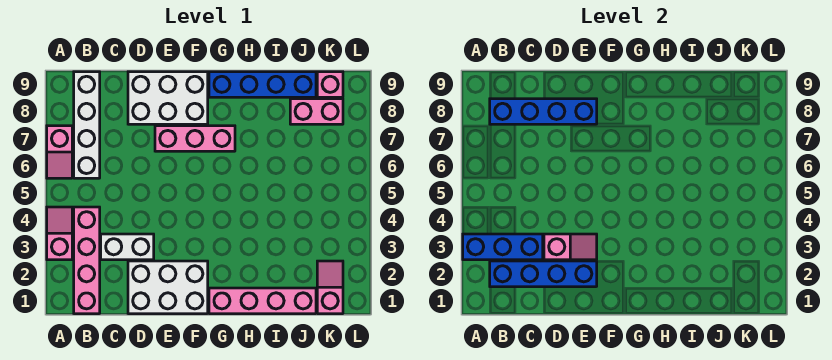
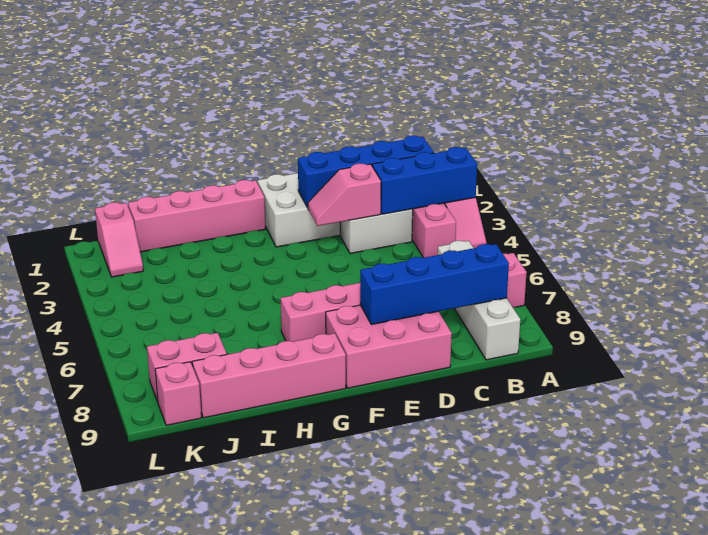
white brick D8:F9 level 1 -> pink brick D8:F9 level 1
blue brick G9:J9 level 1 -> pink brick G9:J9 level 1

